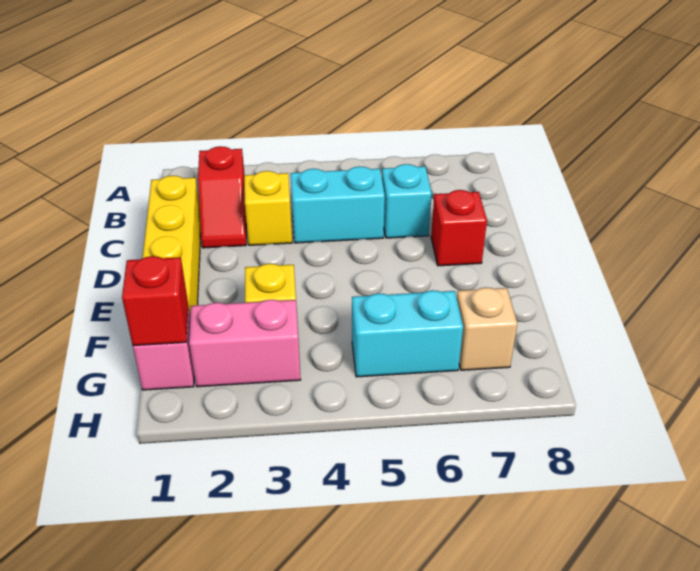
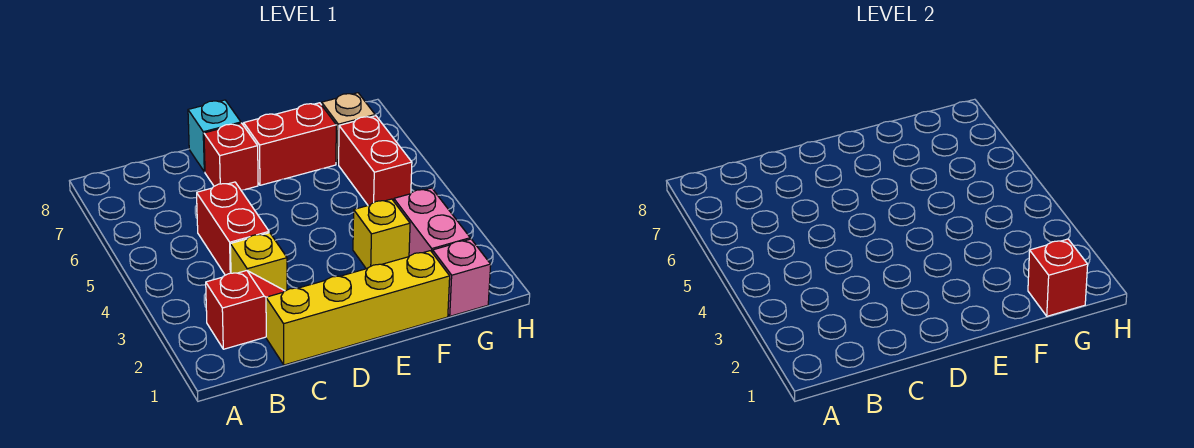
cyan brick C4:C5 level 1 -> red brick C4:C5 level 1
cyan brick C6 level 1 -> cyan brick D8 level 1
none -> red brick E7:F7 level 1
cyan brick G5:G6 level 1 -> red brick G5:G6 level 1

